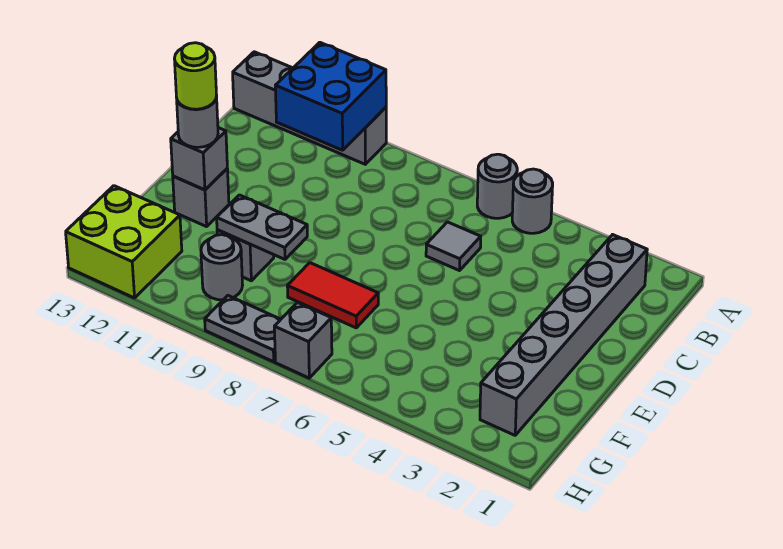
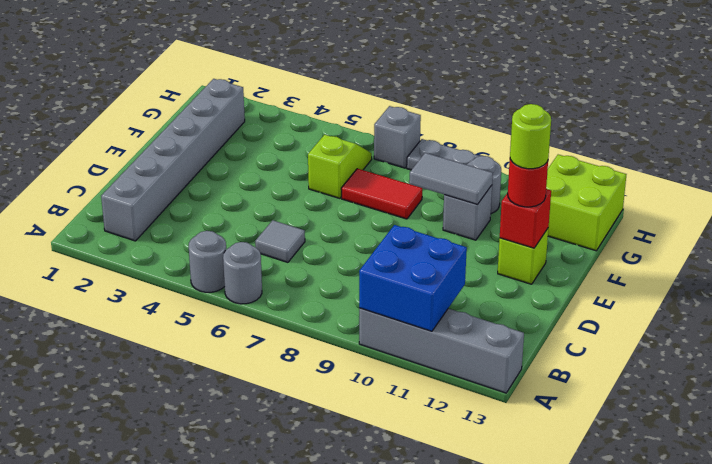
grey brick E12 level 1 -> lime brick E12 level 1
grey brick E12 level 2 -> red brick E12 level 2
grey round brick E12 level 3 -> red round brick E12 level 3
none -> lime slope F6:G6 level 1 top F
grey plate F9:F10 level 2 -> grey tile F9:F10 level 2

